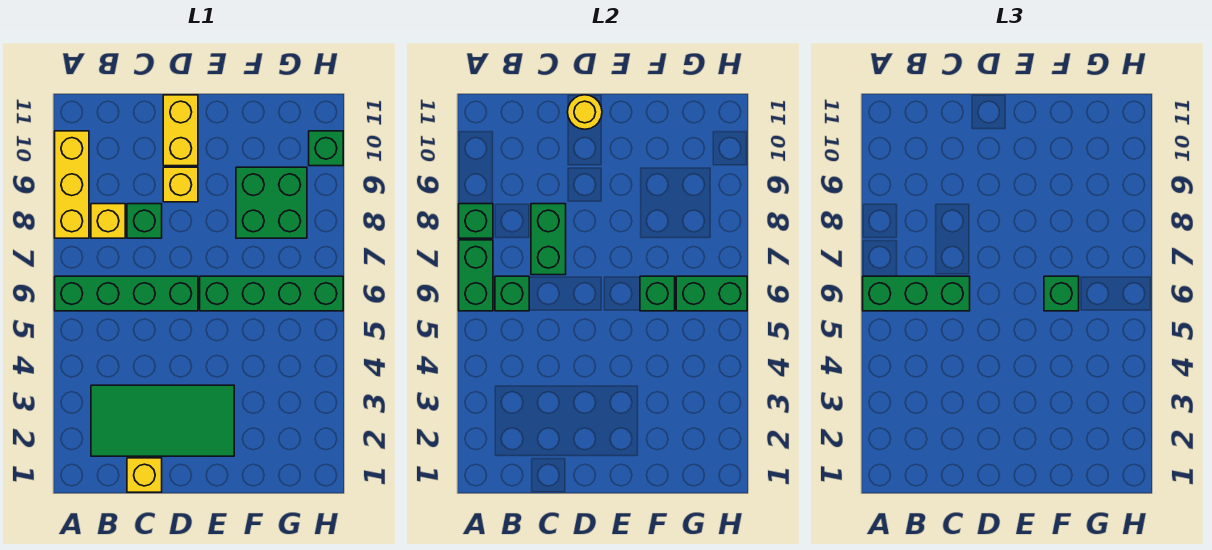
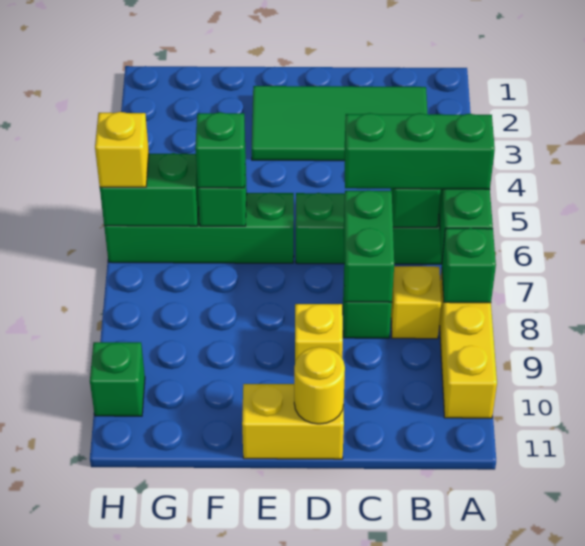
yellow brick C1 level 1 -> yellow brick H6 level 3
yellow brick D10:D11 level 1 -> yellow brick D11:E11 level 1
green brick F8:G9 level 1 -> none

